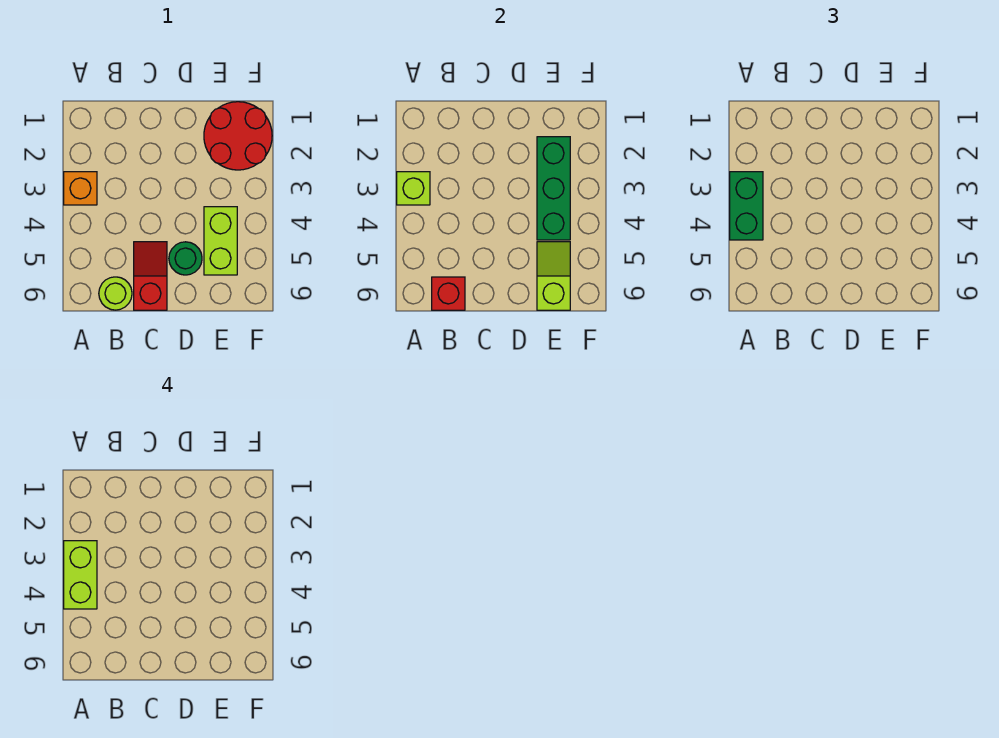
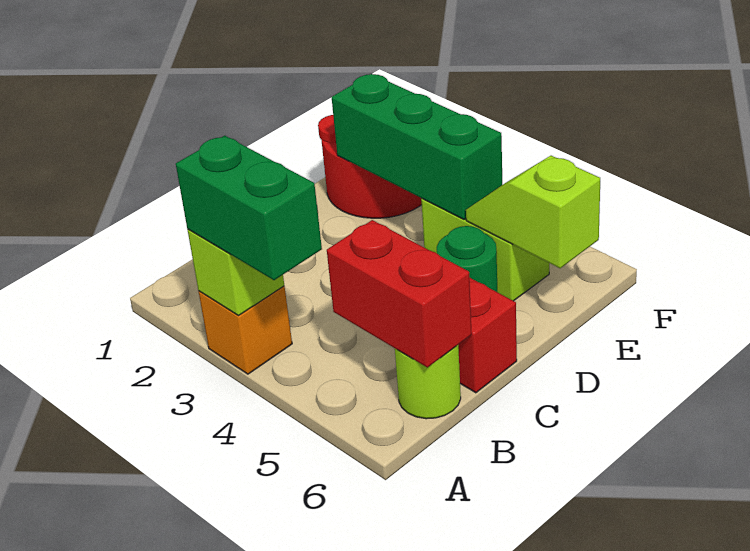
lime brick A3:A4 level 4 -> none
red brick B6 level 2 -> red brick B5:B6 level 2

